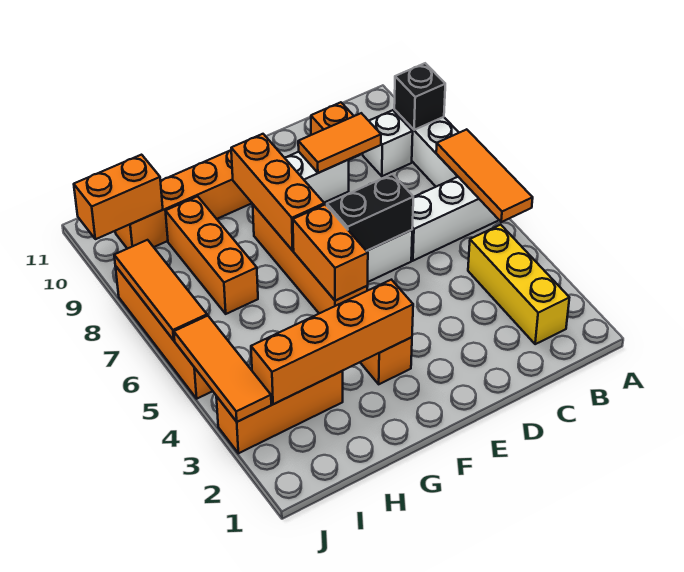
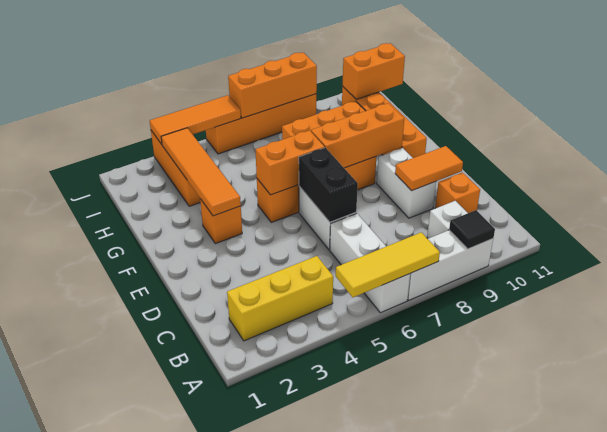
orange tile A5:A7 level 2 -> yellow tile A5:A7 level 2
black brick A9 level 2 -> black tile A9 level 2
orange tile C9:D9 level 2 -> orange tile D9:D10 level 2
orange brick F3:I3 level 2 -> orange tile F3:I3 level 2
orange brick I10:J10 level 2 -> orange brick I10:I11 level 2
orange tile J6:J8 level 2 -> orange brick J6:J8 level 2

